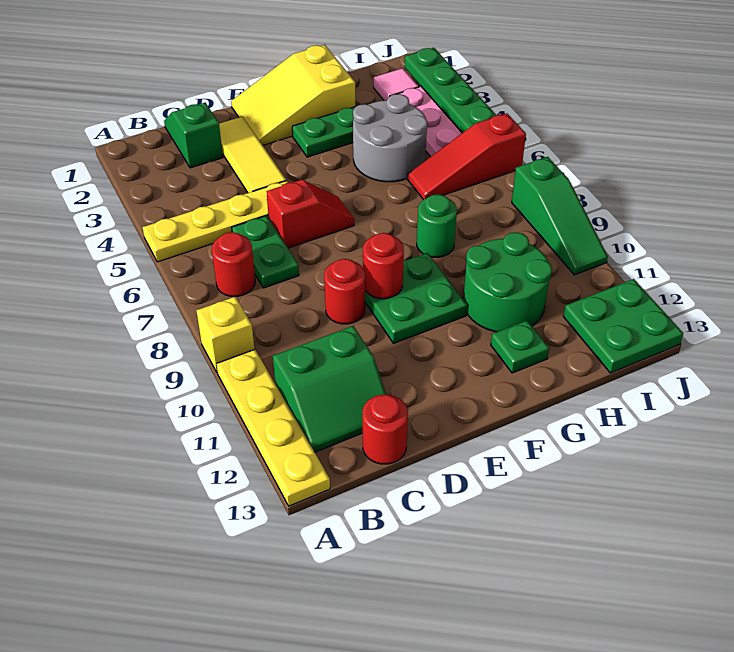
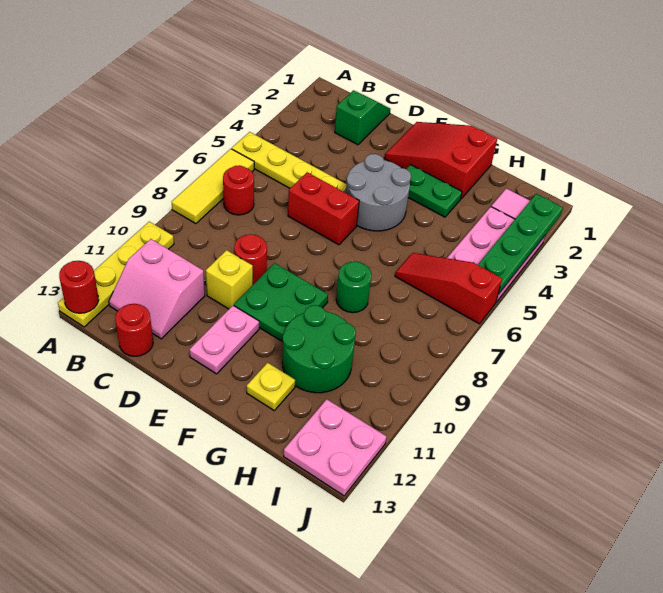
yellow brick A9 level 1 -> yellow brick D10 level 1
green slope B11:C12 level 1 top 11 -> pink slope B11:C12 level 1 top 11
green plate C6:C7 level 1 -> none
yellow tile D2:D4 level 1 -> yellow tile A6:A8 level 1
red slope D6:E6 level 1 top D -> red brick D6:E6 level 1
yellow slope E1:G2 level 1 top G -> red slope E1:G2 level 1 top G
red round brick E9 level 2 -> red round brick A13 level 2
none -> pink plate E11:E12 level 1
grey round brick G4:H5 level 1 -> grey round brick E4:F5 level 1
green plate G12 level 1 -> yellow plate G12 level 1
green plate I12:J13 level 1 -> pink plate I12:J13 level 1
green slope J8:J10 level 1 top 8 -> none

